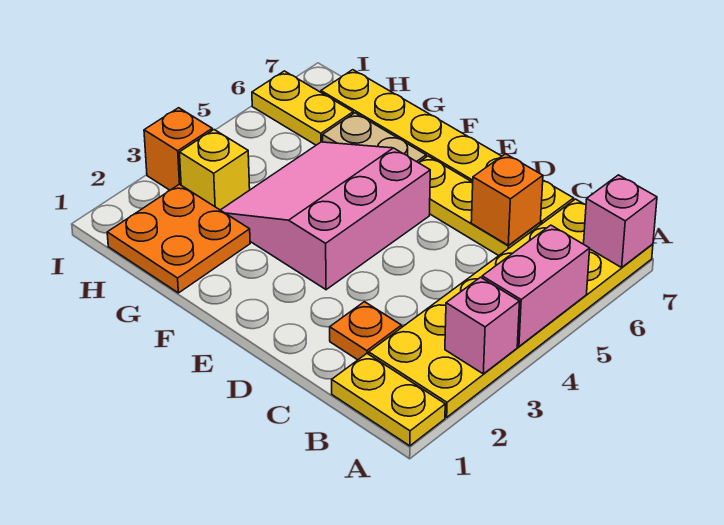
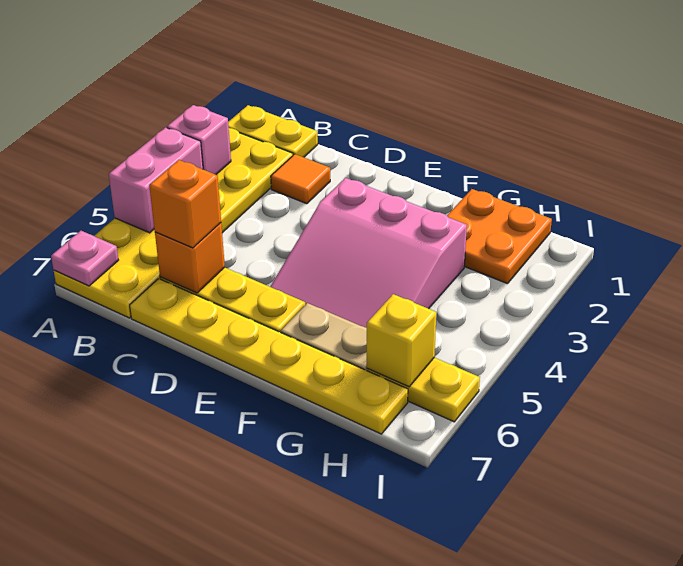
pink brick A7 level 2 -> pink plate A7 level 2
orange plate C2 level 1 -> orange tile C2 level 1
pink slope E3:G5 level 1 top E -> pink slope E3:G5 level 1 top 3
yellow brick H3 level 1 -> yellow brick H6 level 2
orange brick I3 level 1 -> orange brick C6 level 3

